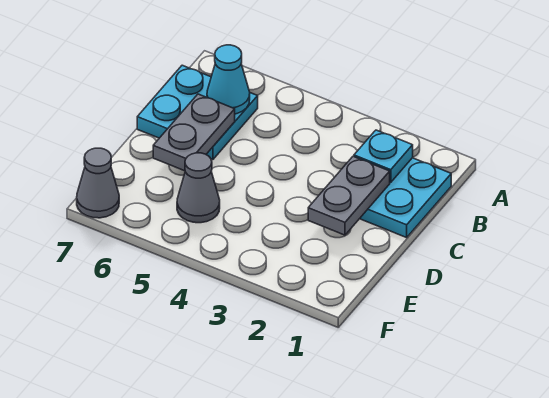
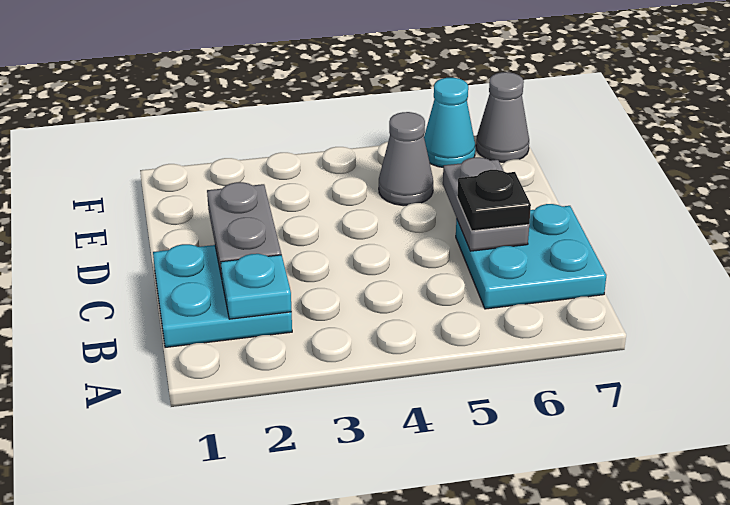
cyan cone B6 level 2 -> cyan cone F6 level 1
none -> black plate C6 level 3

